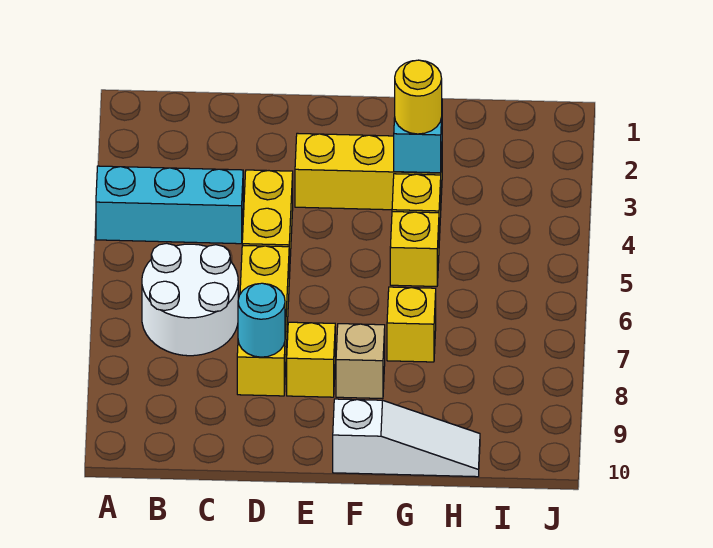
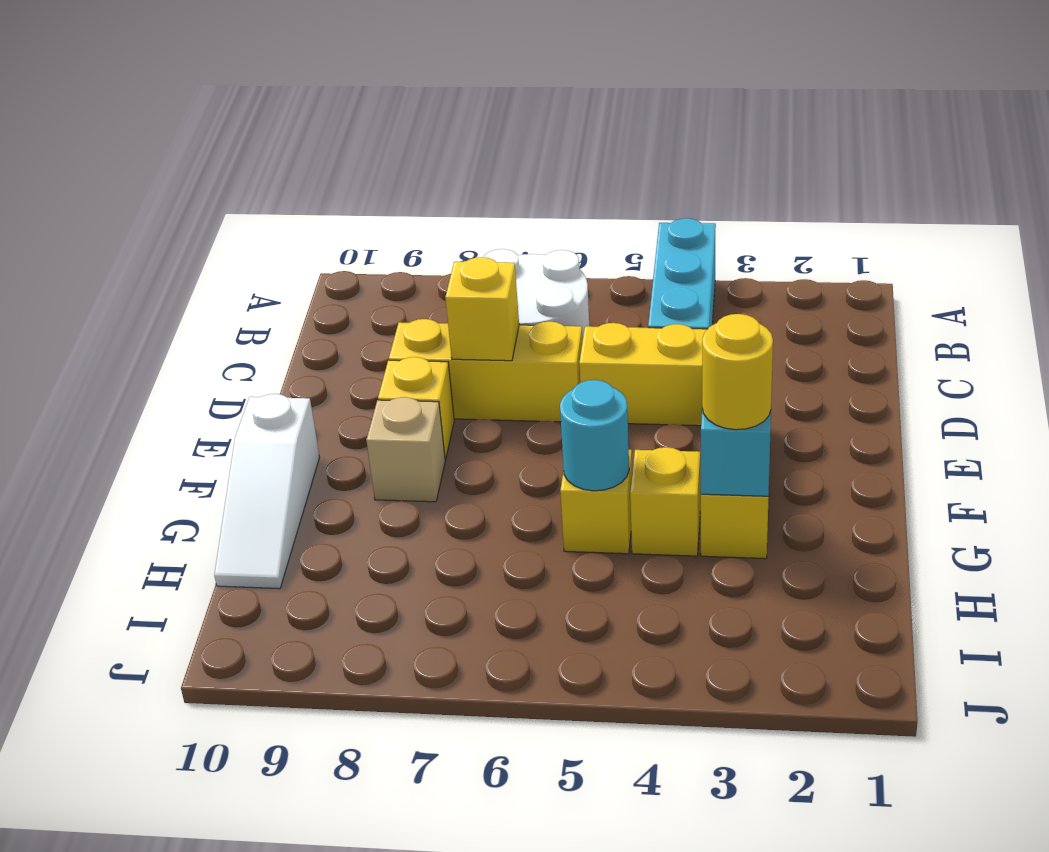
cyan round brick D8 level 2 -> cyan round brick G5 level 2
yellow brick G7 level 1 -> yellow brick D7 level 2

